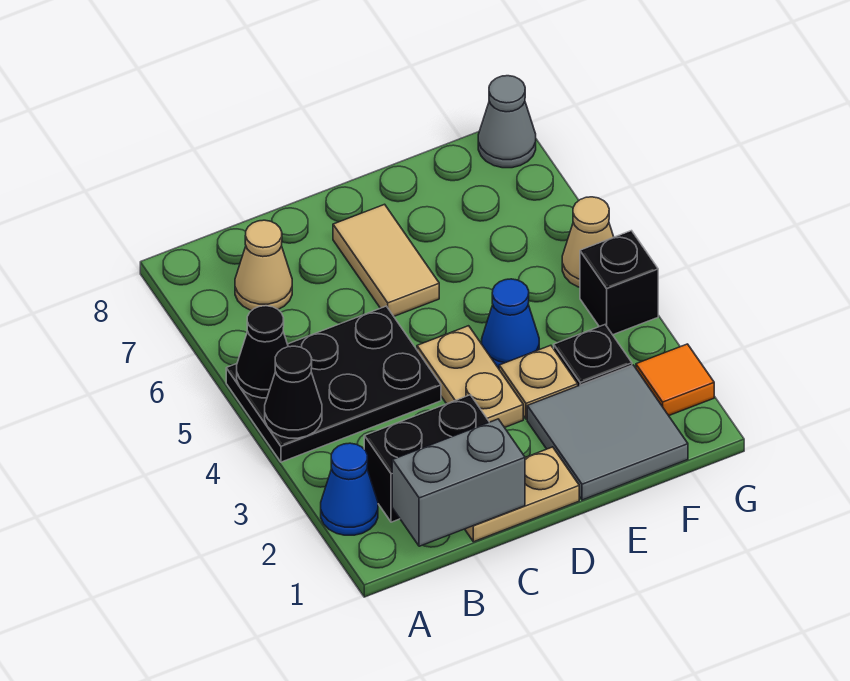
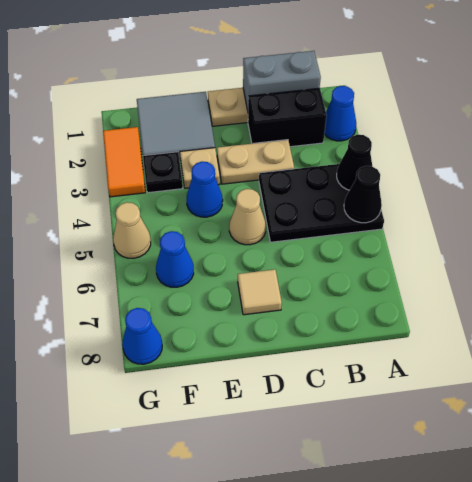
tan cone B7 level 1 -> tan cone D5 level 1
tan plate D3:D4 level 1 -> tan plate C3:D3 level 1
tan tile D6:D7 level 1 -> tan tile D7 level 1
none -> blue cone F6 level 1
orange tile G2 level 1 -> orange tile G2:G3 level 1
black brick G4 level 1 -> none
grey cone G8 level 1 -> blue cone G8 level 1

